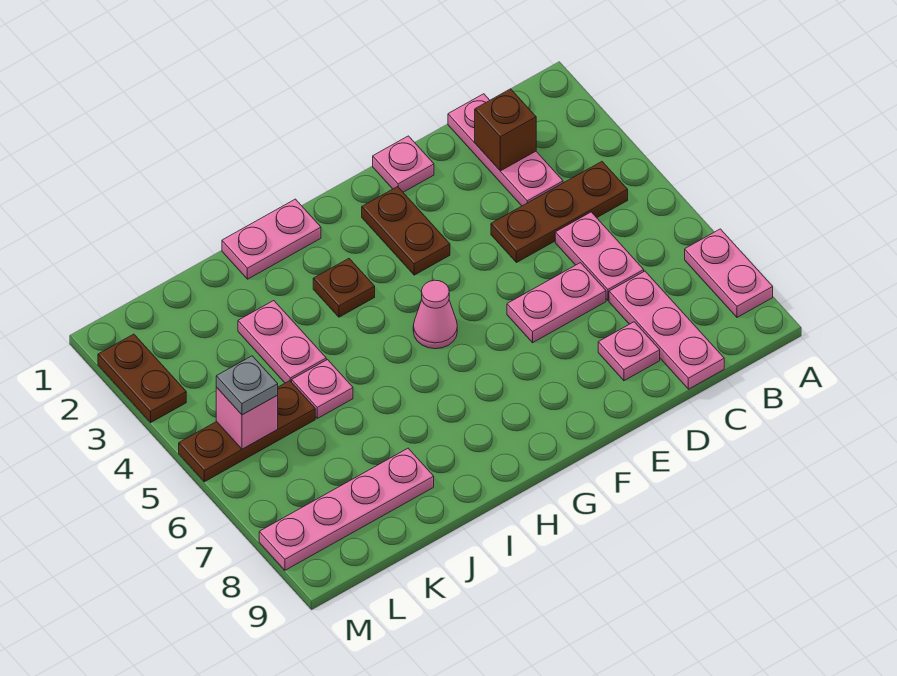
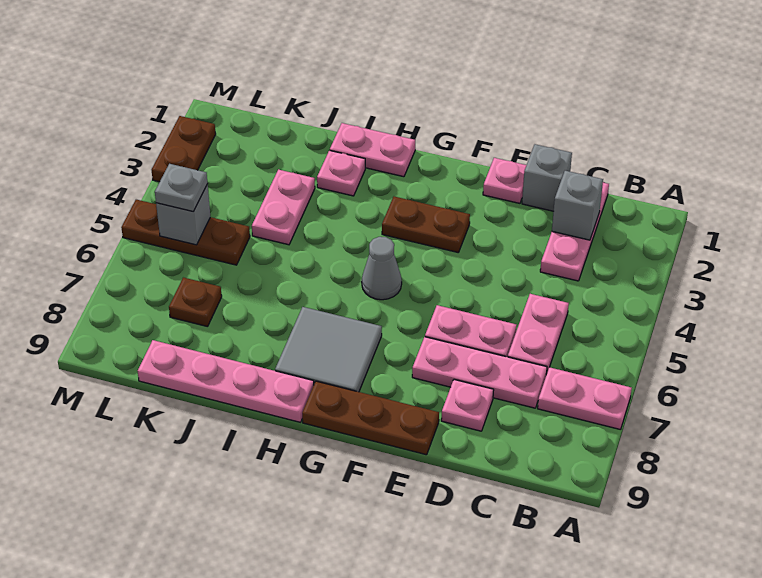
pink plate A7:A8 level 1 -> pink plate A7:B7 level 1
brown plate B4:D4 level 1 -> brown plate E9:G9 level 1
brown brick C2 level 2 -> grey brick C2 level 2
pink plate C7:C9 level 1 -> pink plate C7:E7 level 1
none -> grey brick D1 level 1
brown plate F2:F3 level 1 -> brown plate F3:G3 level 1
pink cone G5 level 1 -> grey cone G5 level 1
none -> grey tile G7:H8 level 1
brown plate H3 level 1 -> brown plate K7 level 1
pink plate J5 level 1 -> pink plate I2 level 1
pink plate J8:M8 level 1 -> pink plate H9:K9 level 1
pink brick L5 level 2 -> grey brick L5 level 2

